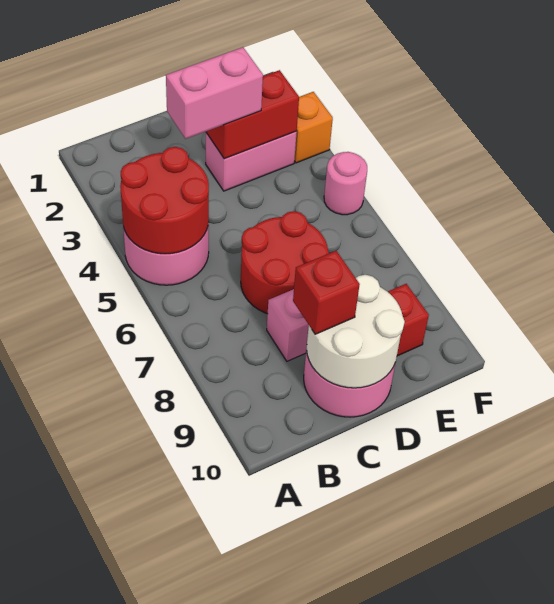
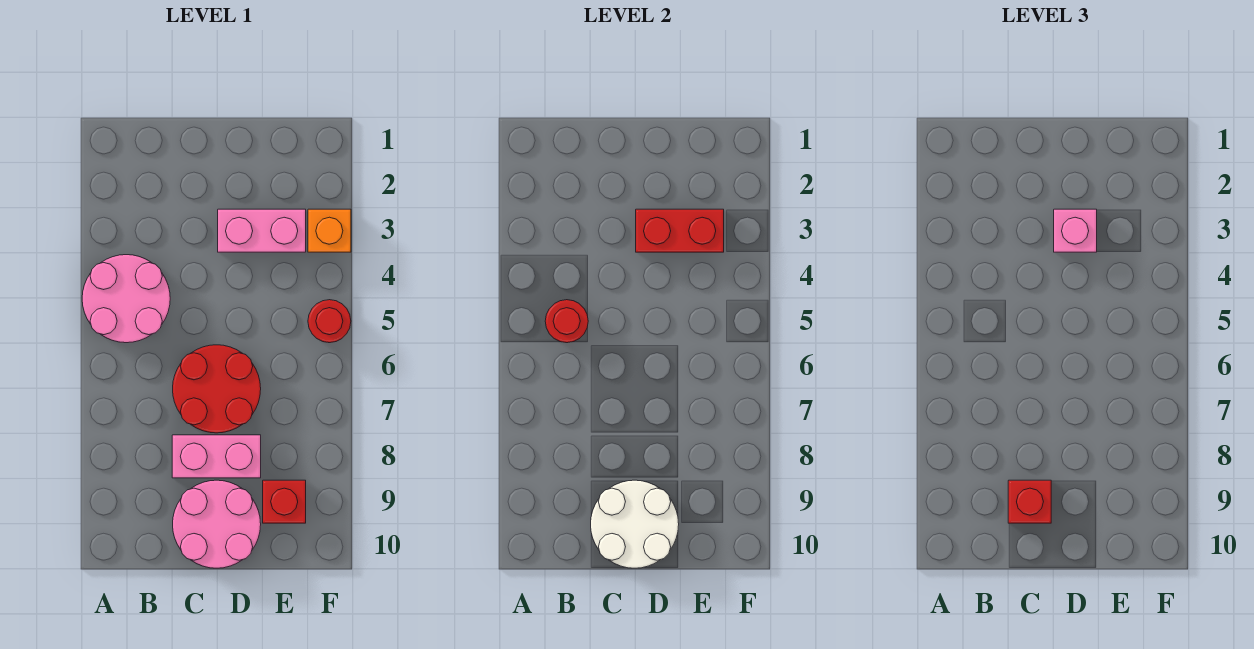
red round brick A4:B5 level 2 -> red round brick B5 level 2
pink brick C3:D3 level 3 -> pink brick D3 level 3
pink round brick F5 level 1 -> red round brick F5 level 1

